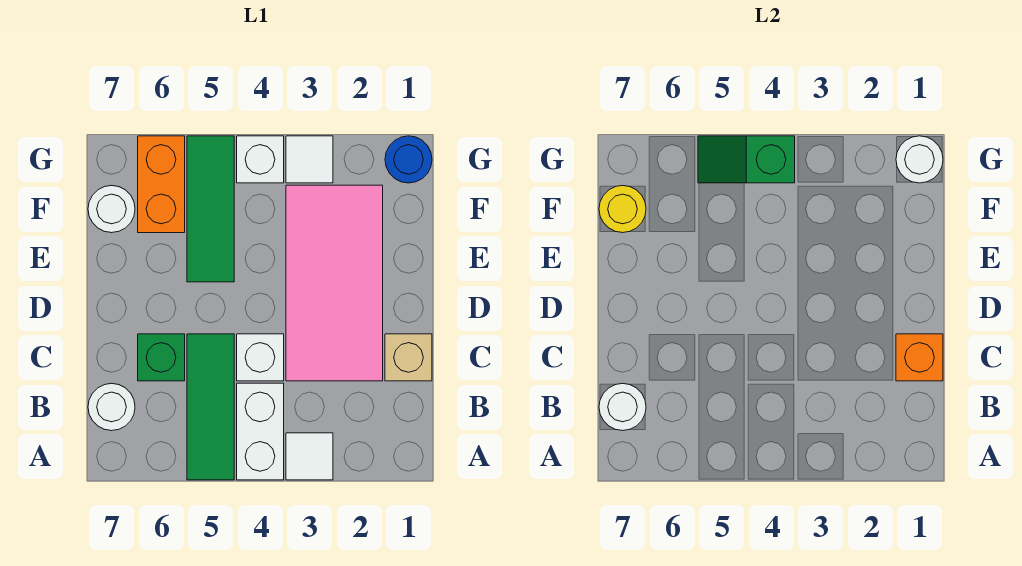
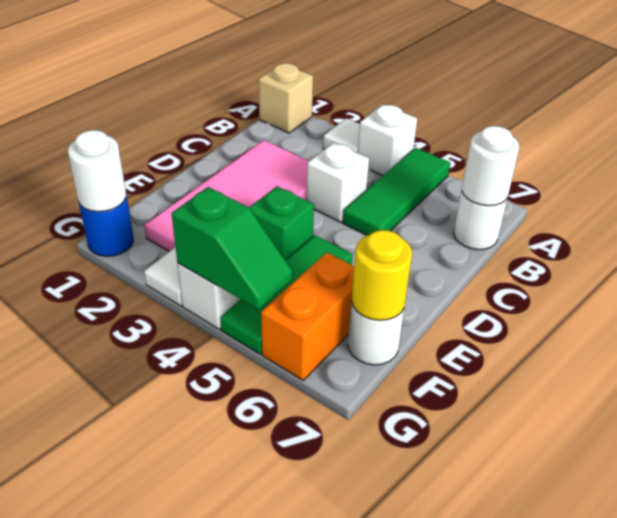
white brick A4:B4 level 1 -> white brick A4 level 1
tan brick C1 level 1 -> tan brick A1 level 1
orange brick C1 level 2 -> none
green brick C6 level 1 -> green brick E4 level 1

